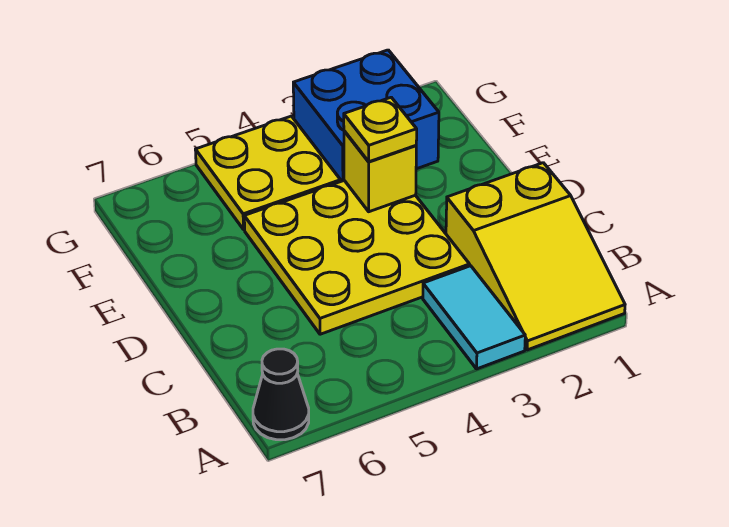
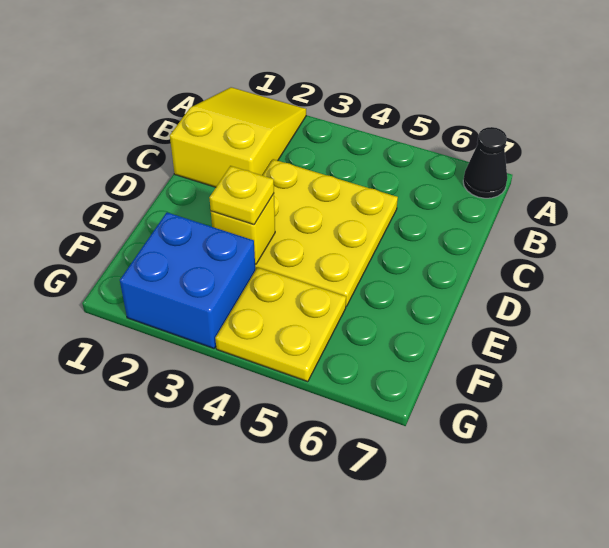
cyan tile A3:B3 level 1 -> none

